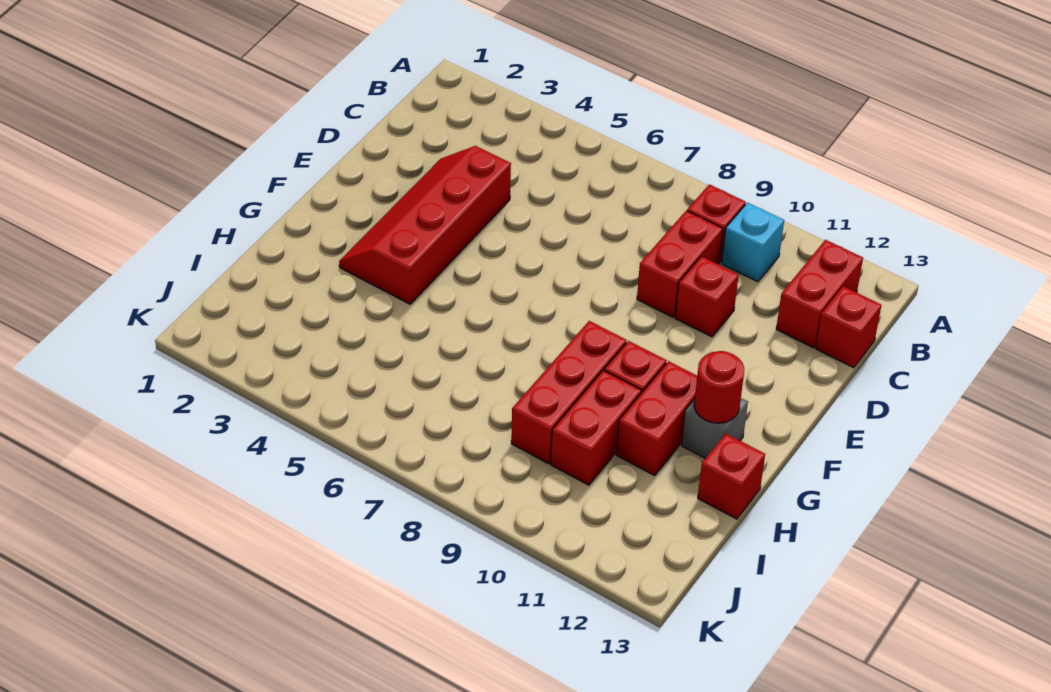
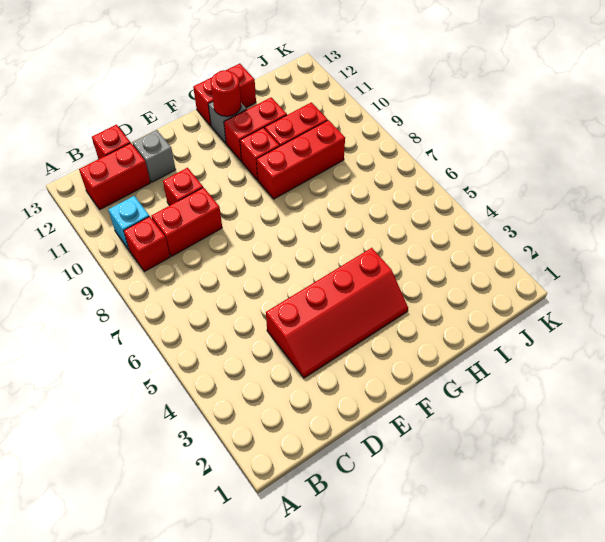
none -> grey brick D12 level 1
red brick H13 level 1 -> red brick G13:H13 level 1

